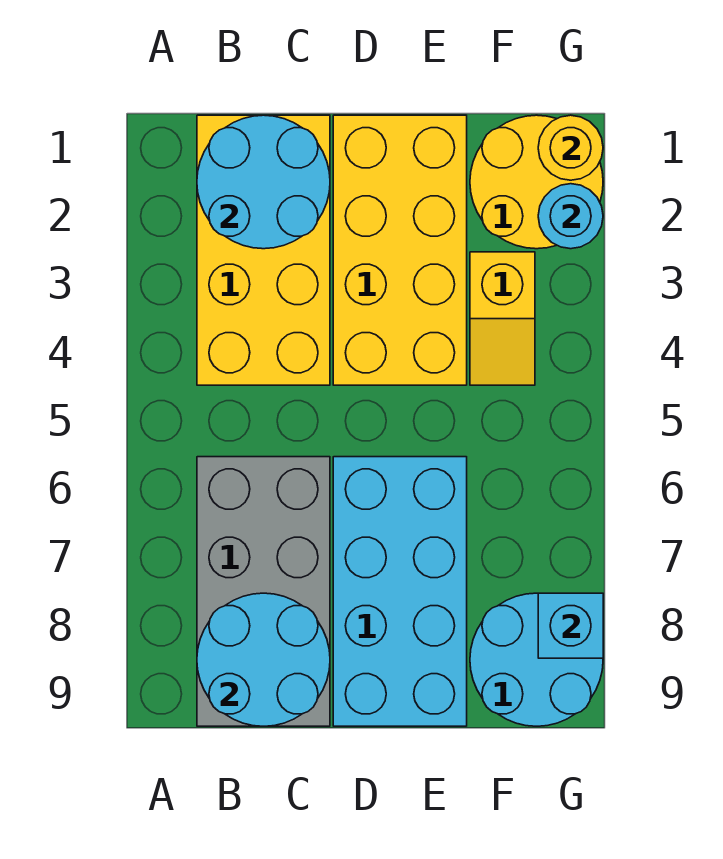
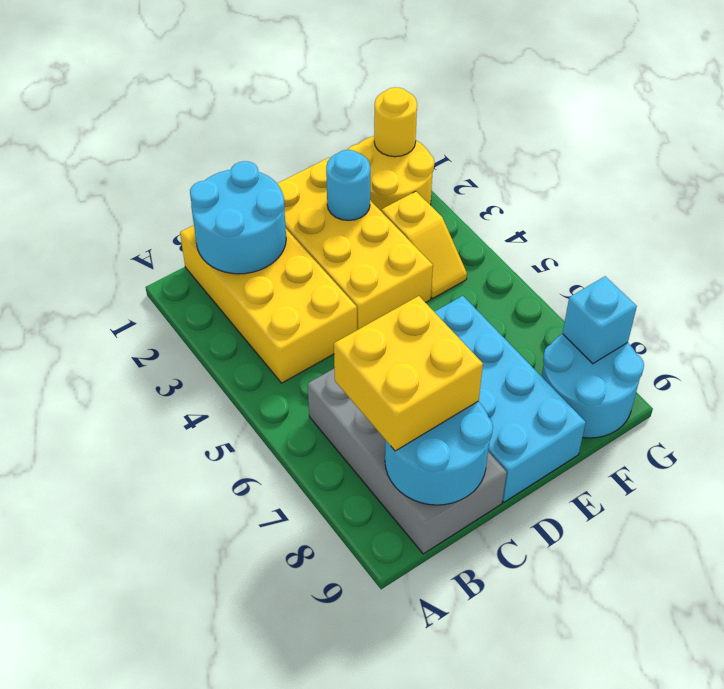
none -> yellow brick B7:C8 level 3
cyan round brick G2 level 2 -> cyan round brick E2 level 2

